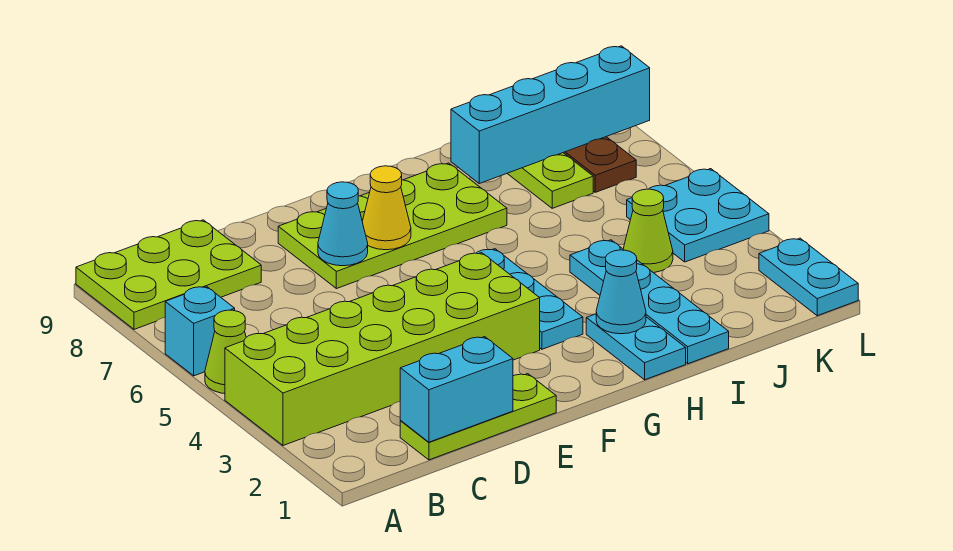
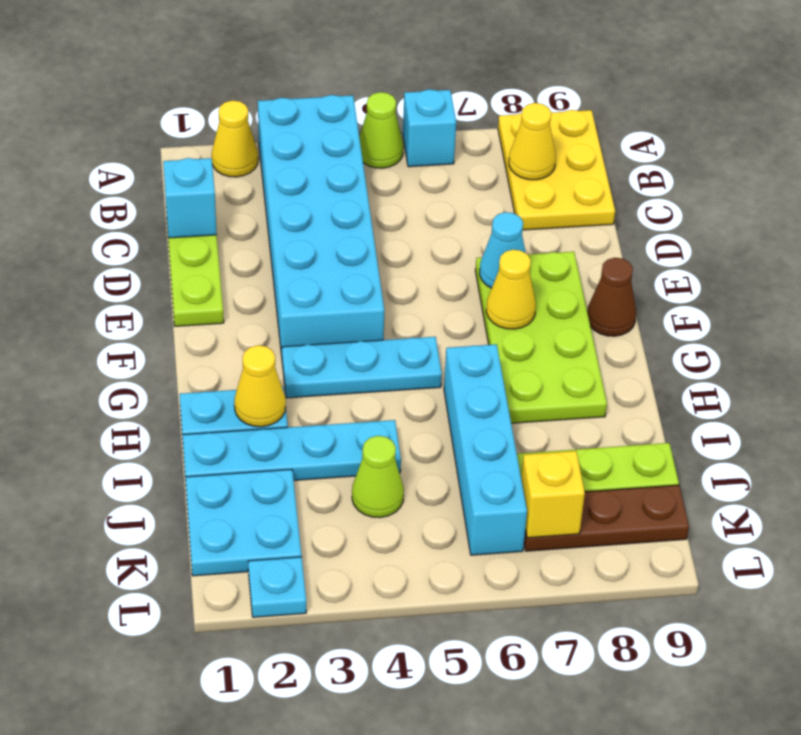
none -> yellow cone A2 level 1
lime brick A3:F4 level 1 -> cyan brick A3:F4 level 1
lime plate A8:C9 level 1 -> yellow plate A8:C9 level 1
none -> yellow cone B8 level 2
cyan brick C1:D1 level 2 -> cyan brick C1 level 2
none -> brown cone F9 level 1
cyan cone H2 level 2 -> yellow cone H2 level 2
cyan brick I8:L8 level 2 -> cyan brick H6:K6 level 1
cyan plate K4:L5 level 1 -> cyan plate J1:K2 level 1
none -> yellow brick K7 level 2
cyan plate L1:L2 level 1 -> cyan plate L2 level 1

